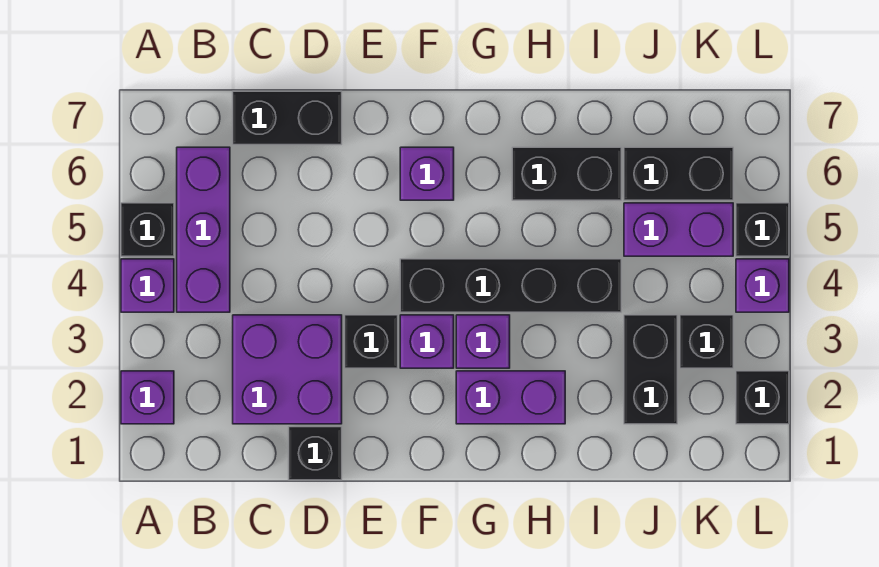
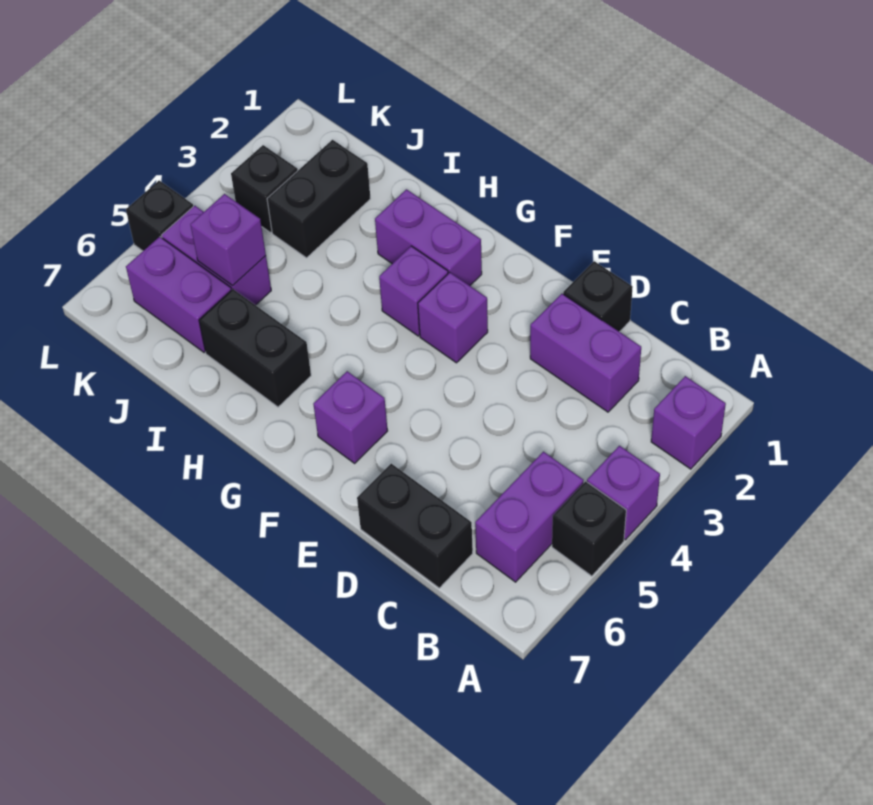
purple brick B4:B6 level 1 -> purple brick B5:B6 level 1
purple brick C2:D3 level 1 -> purple brick C2:D2 level 1
black brick E3 level 1 -> none
black brick F4:I4 level 1 -> none
black brick J6:K6 level 1 -> purple brick J6:K6 level 1
black brick L2 level 1 -> none
purple brick L4 level 1 -> purple brick J5 level 2

